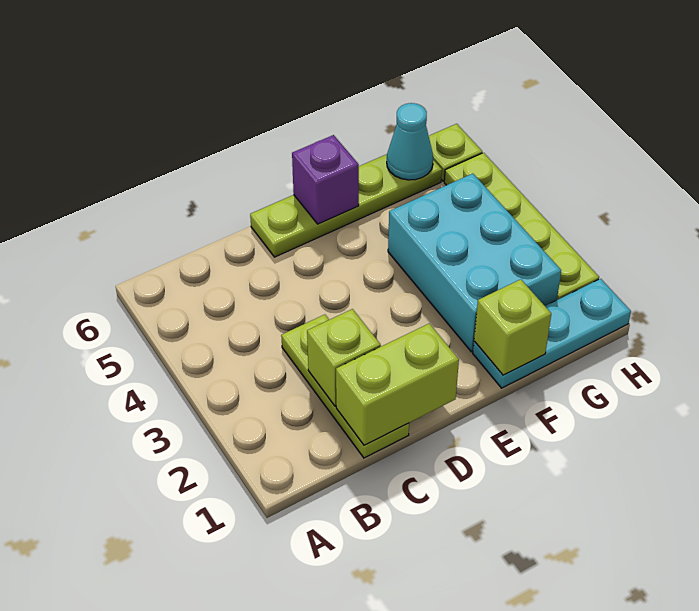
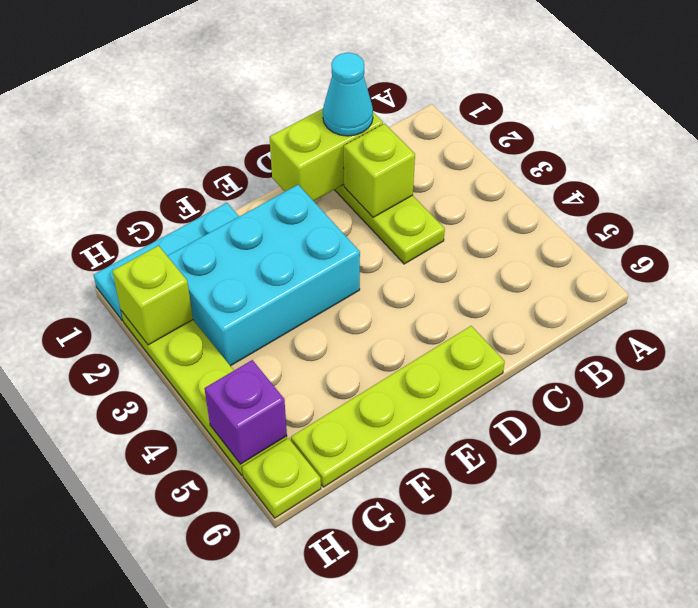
purple brick E6 level 2 -> purple brick H5 level 2
lime brick F1 level 2 -> lime brick H2 level 2
cyan brick F2:G4 level 1 -> cyan brick E2:G3 level 1
cyan cone G6 level 2 -> cyan cone C1 level 3

